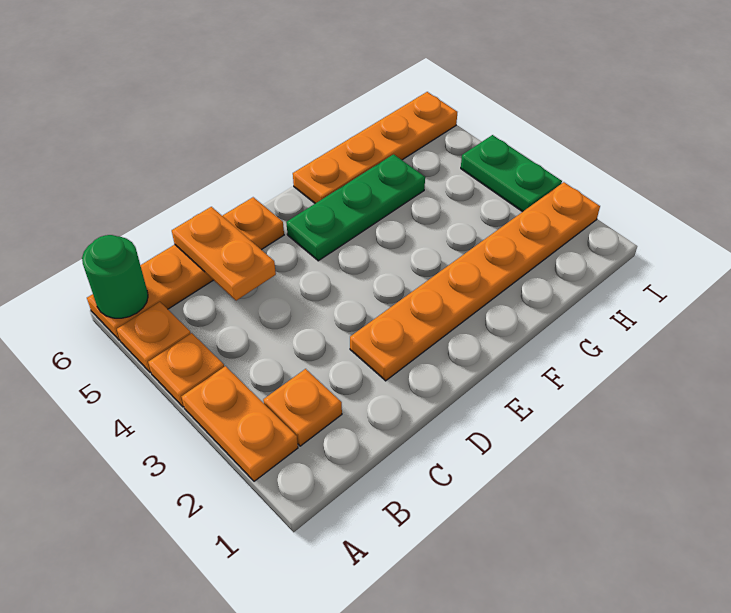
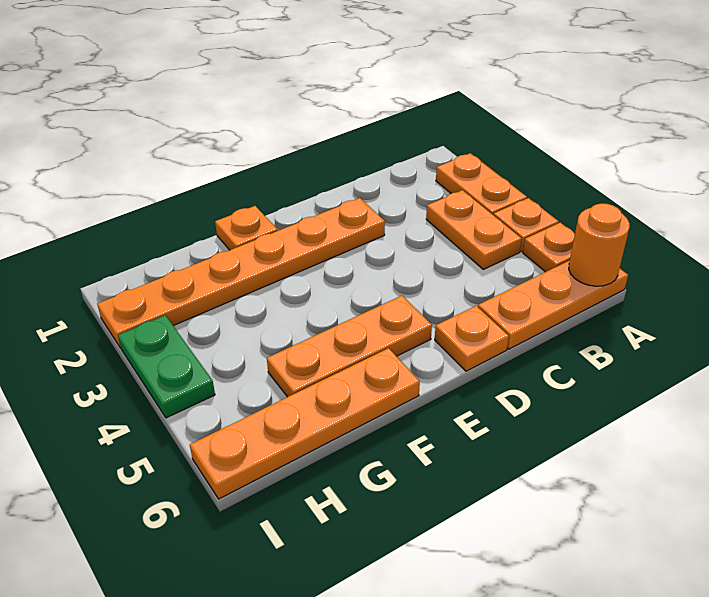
green round brick A6 level 2 -> orange round brick A6 level 2
orange plate B2 level 1 -> orange plate F1 level 1
orange plate C5:C6 level 2 -> orange plate B3:B4 level 1
green plate E5:G5 level 1 -> orange plate E5:G5 level 1

